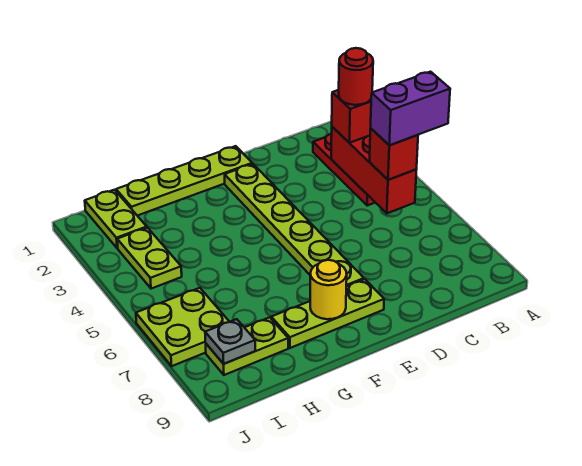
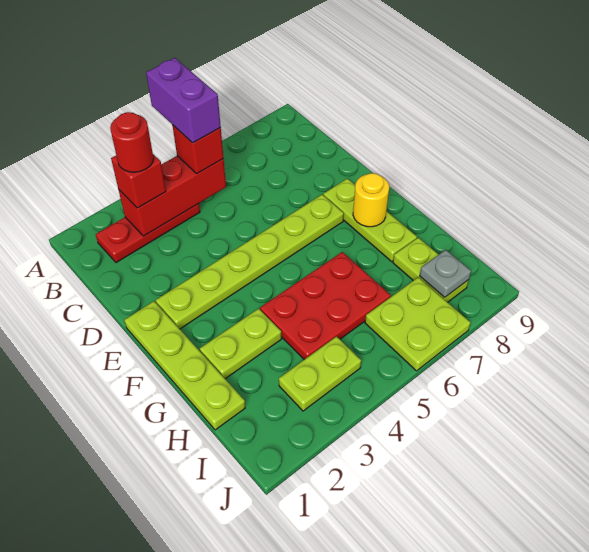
none -> red plate G4:H6 level 1
lime plate I1:I2 level 1 -> lime plate G2:G3 level 1

